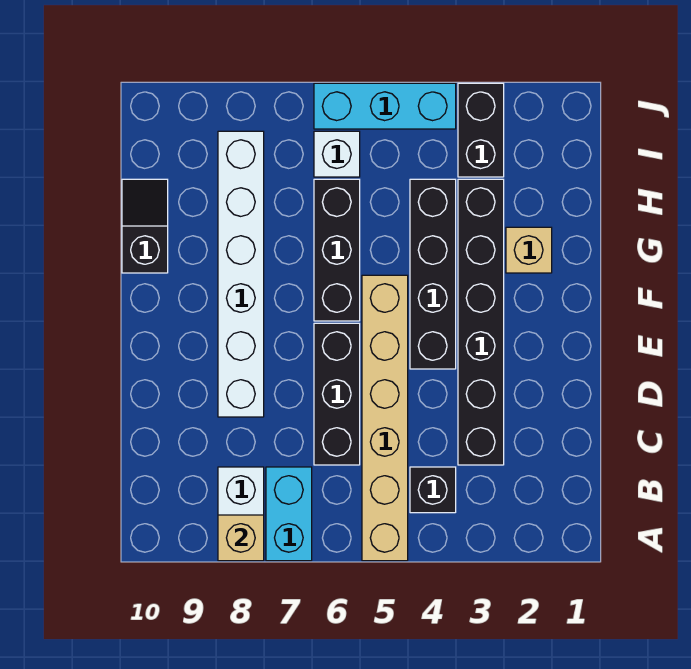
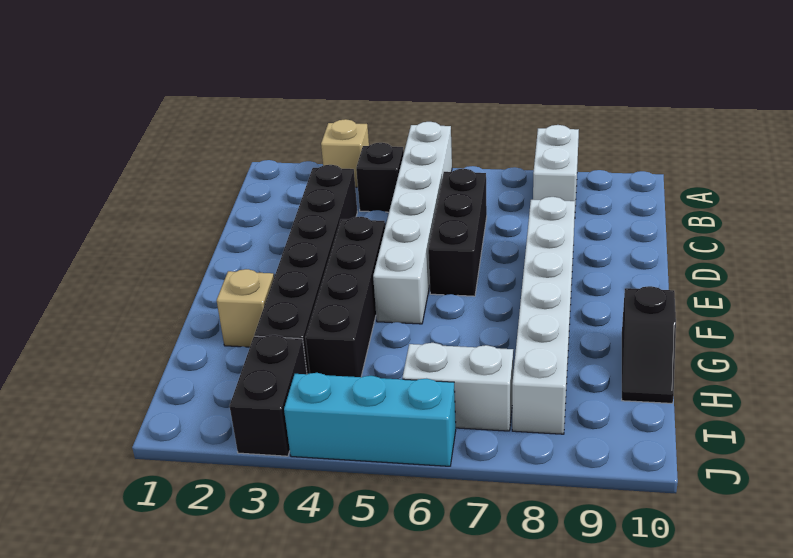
tan brick A5:F5 level 1 -> white brick A5:F5 level 1
cyan brick A7:B7 level 1 -> none
tan brick A8 level 2 -> tan brick A3 level 1
black brick F6:H6 level 1 -> none
white brick I6 level 1 -> white brick I6:I7 level 1

